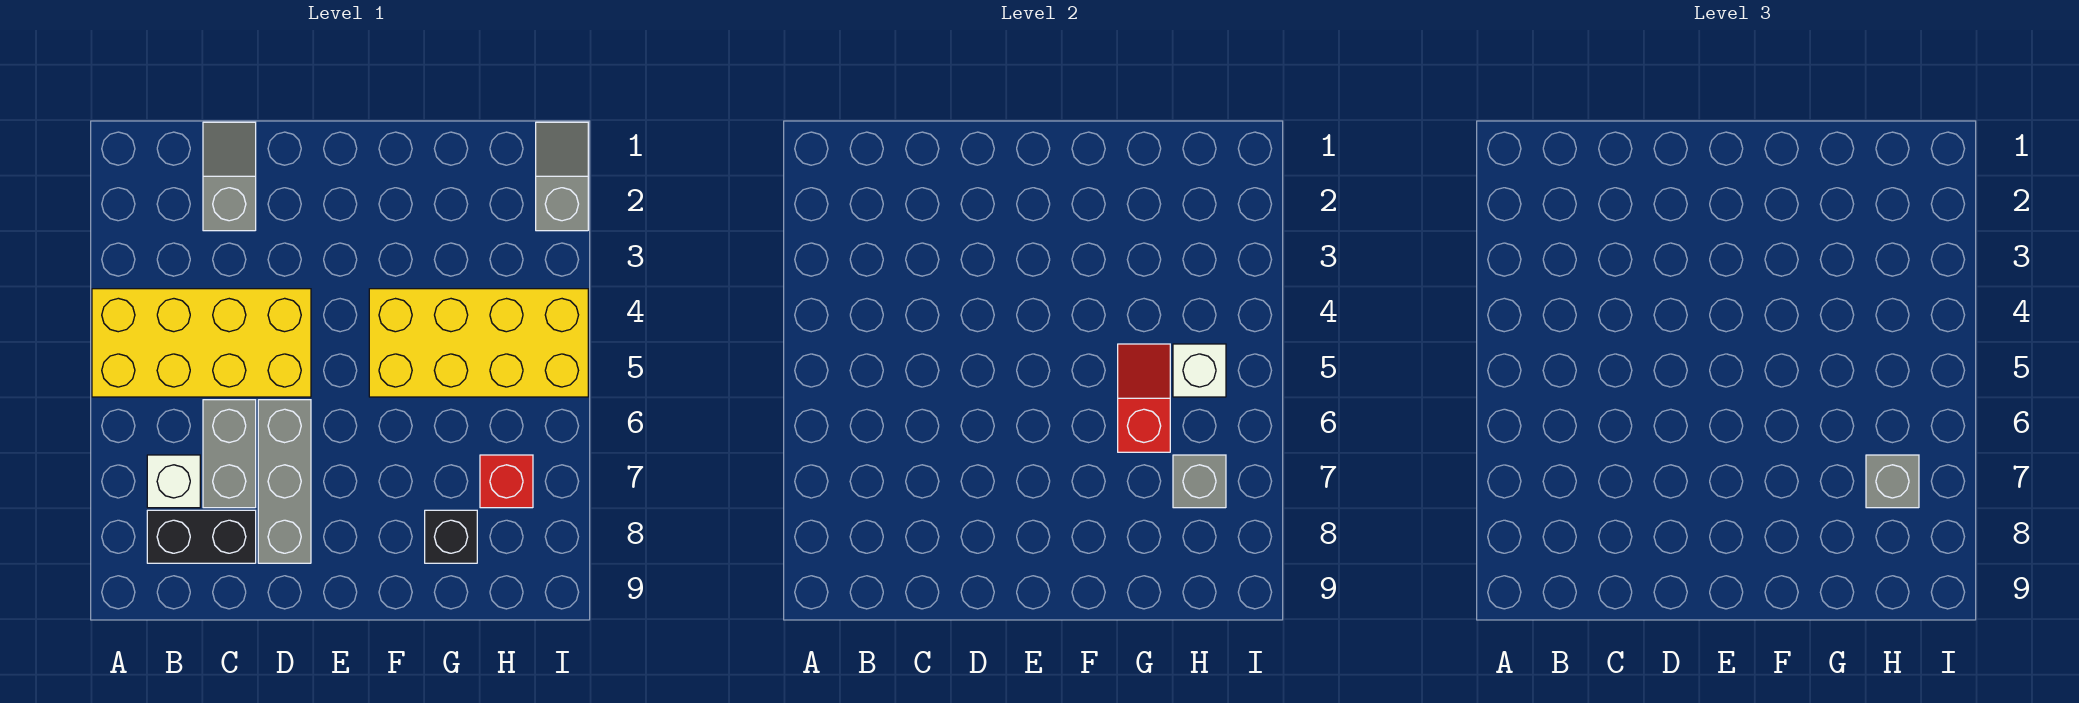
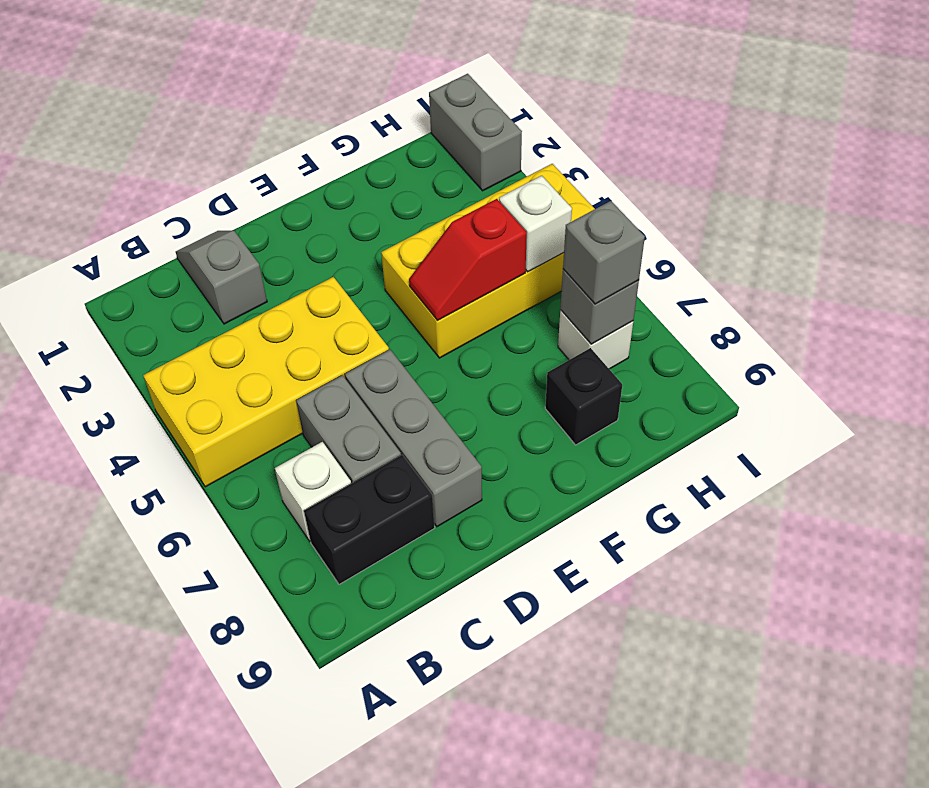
red slope G5:G6 level 2 top 6 -> red slope F5:G5 level 2 top G
red brick H7 level 1 -> white brick H7 level 1
grey slope I1:I2 level 1 top 2 -> grey brick I1:I2 level 1

